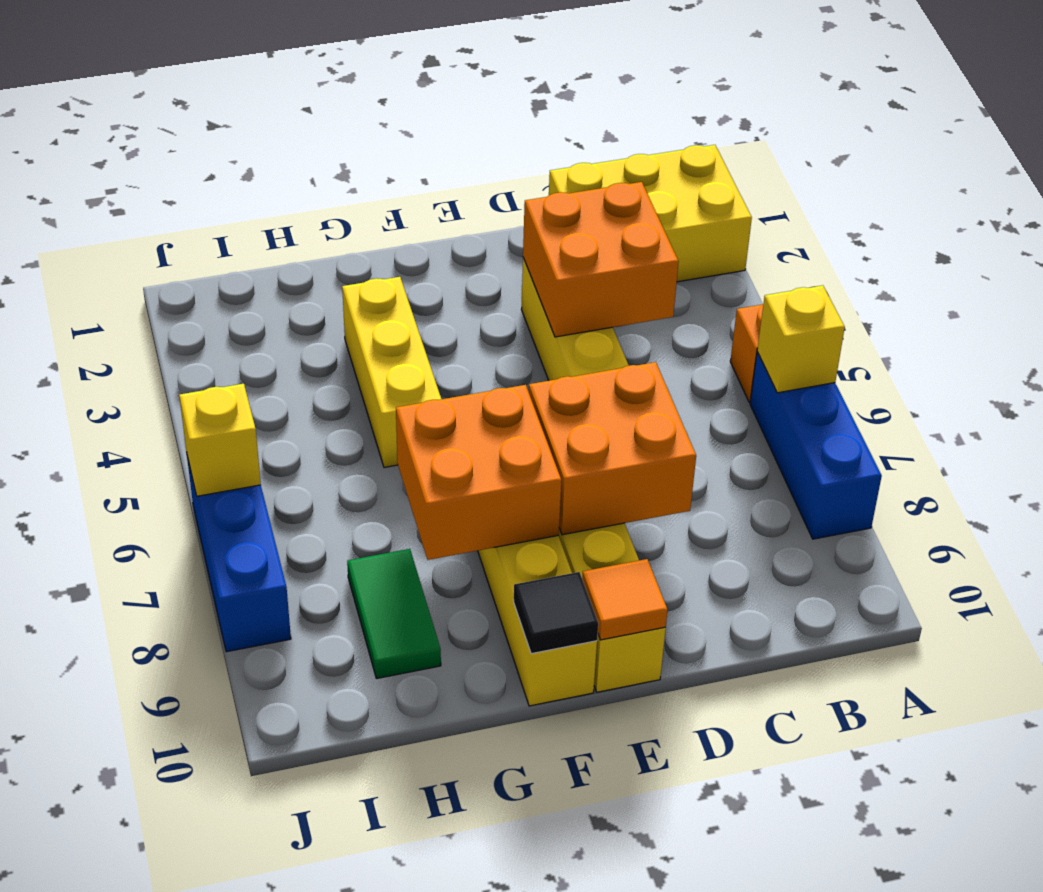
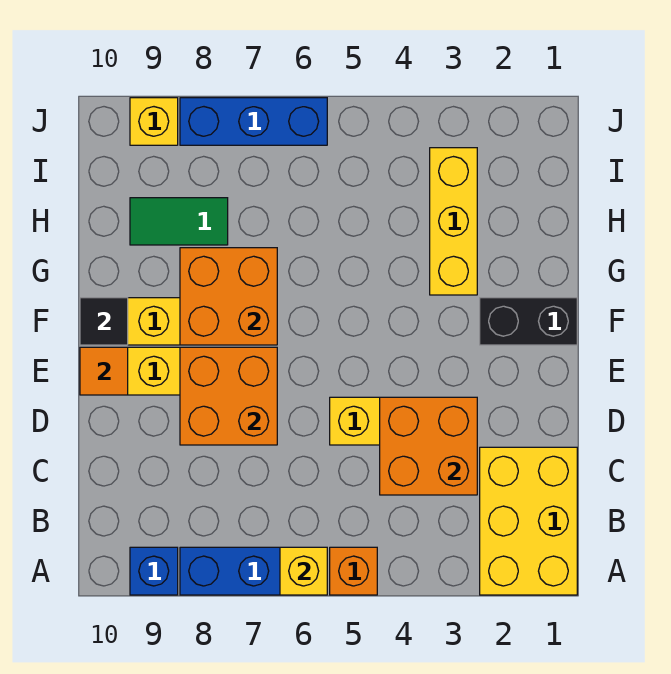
none -> blue brick A9 level 1
none -> black brick F1:F2 level 1
yellow brick G3:G5 level 1 -> yellow brick G3:I3 level 1
yellow brick J6 level 2 -> yellow brick J9 level 1

